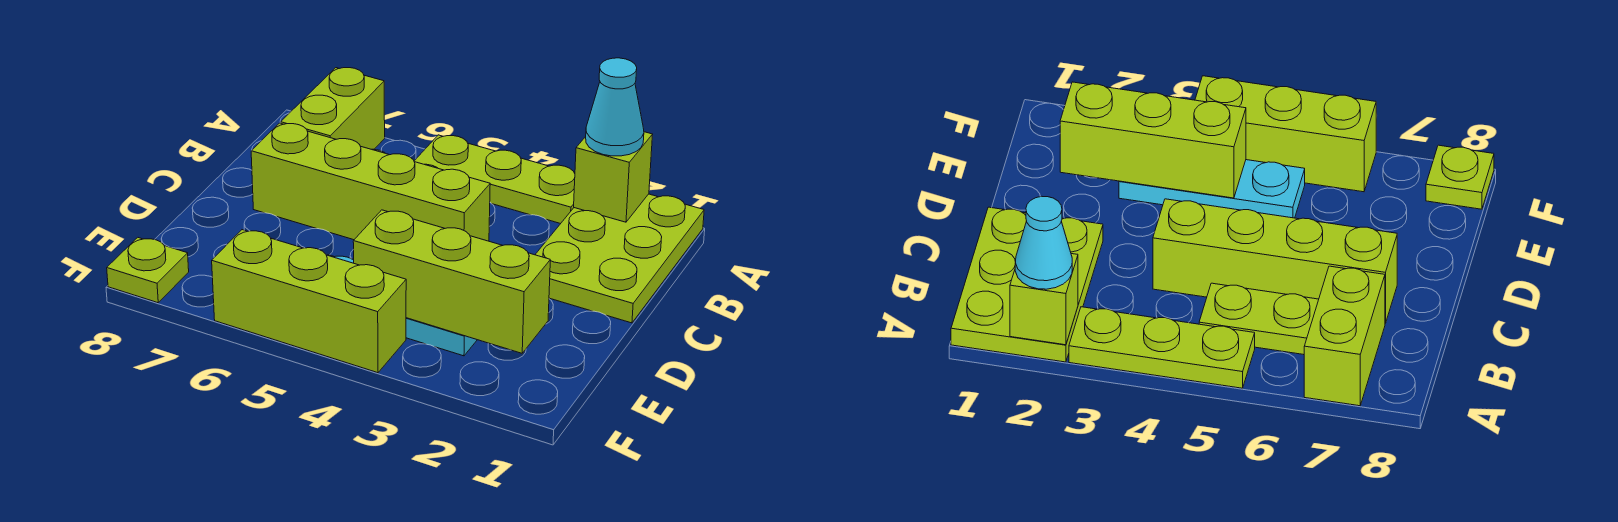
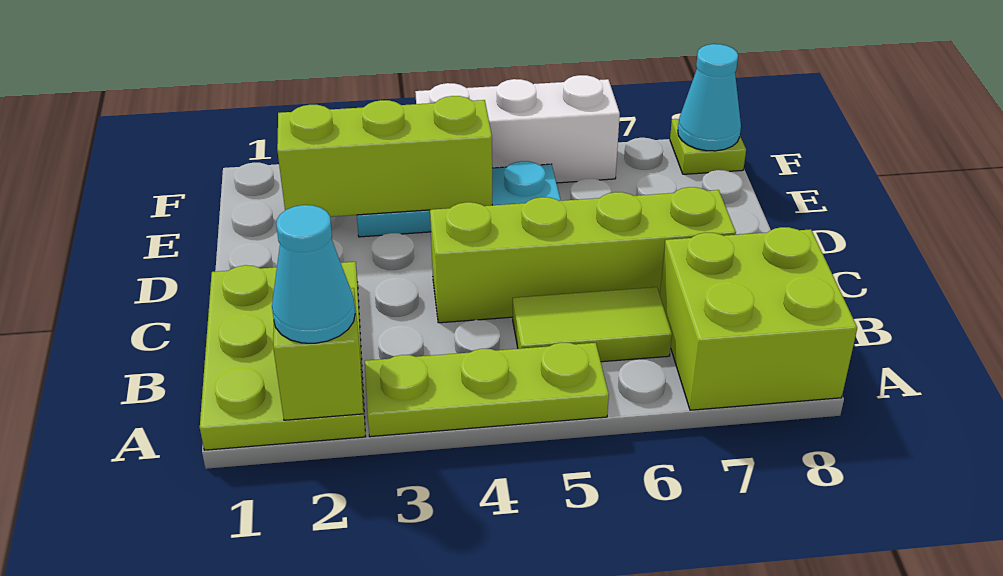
lime brick A7:B7 level 1 -> lime brick A7:B8 level 1
lime plate B5:B6 level 1 -> lime tile B5:B6 level 1
lime brick F4:F6 level 1 -> white brick F4:F6 level 1
none -> cyan cone F8 level 2

